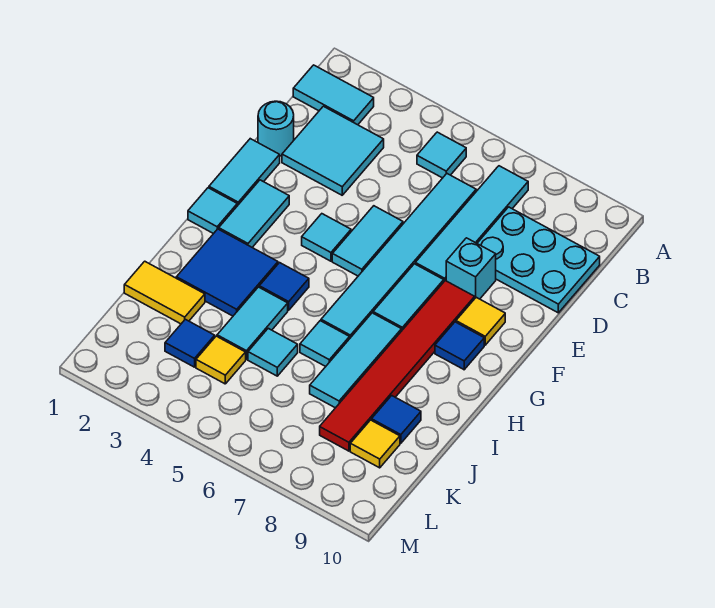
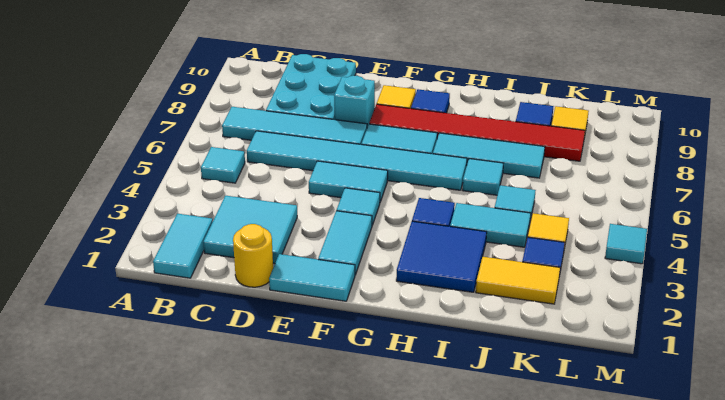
cyan round brick D1 level 1 -> yellow round brick D1 level 1
cyan tile F2:G2 level 1 -> cyan tile F2:F3 level 1
cyan tile G1 level 1 -> cyan tile M4 level 1
yellow tile J1:J2 level 1 -> yellow tile J2:K2 level 1

